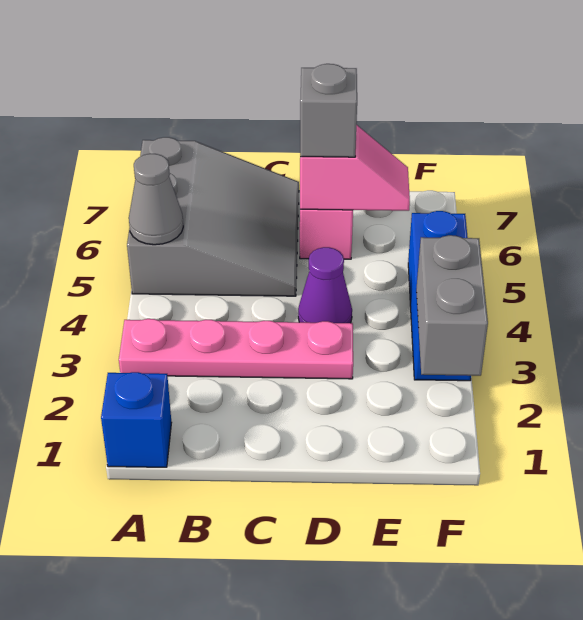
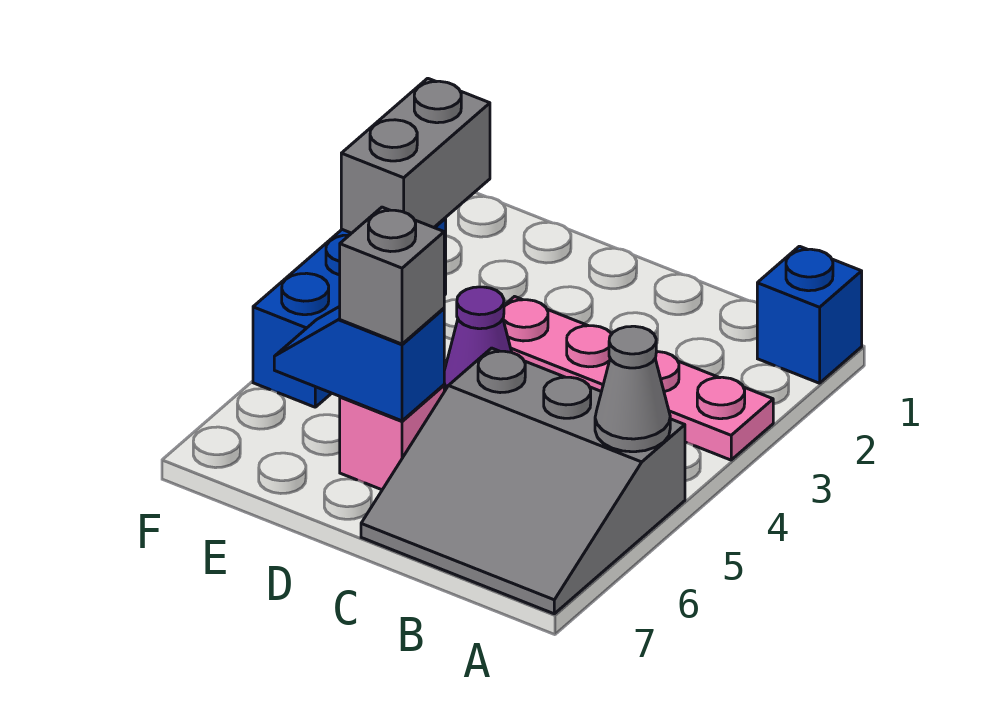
grey slope A5:C7 level 1 top A -> grey slope A5:C7 level 1 top 5
pink slope D6:E6 level 2 top D -> blue slope D6:E6 level 2 top D

